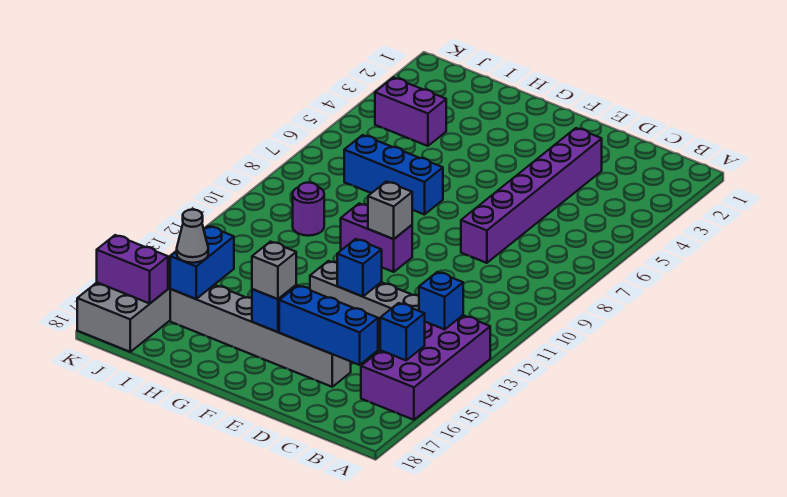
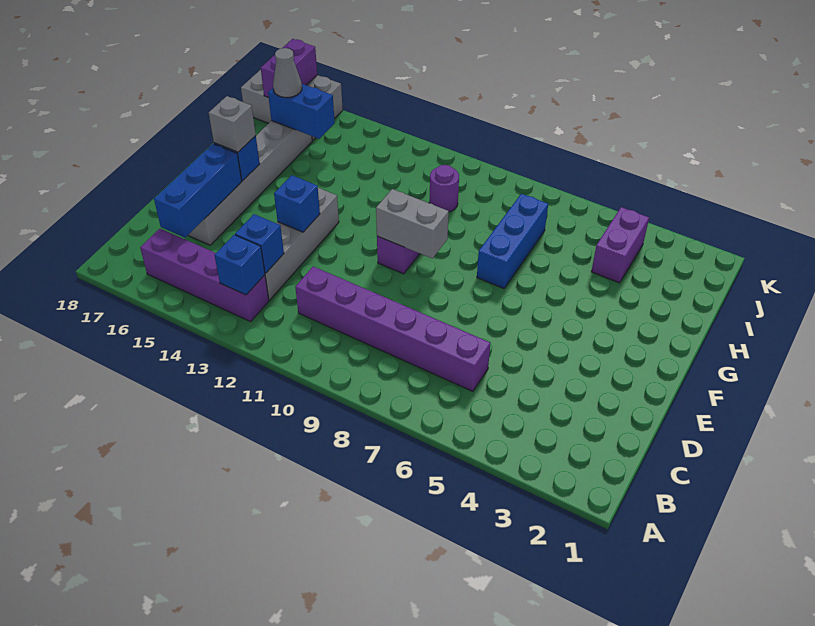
purple brick A13:B16 level 1 -> purple brick B13:B16 level 1
blue brick B15 level 2 -> blue brick C13 level 2
purple brick D3:D8 level 1 -> purple brick C6:C11 level 1
grey brick F10 level 2 -> grey brick F9:F10 level 2

